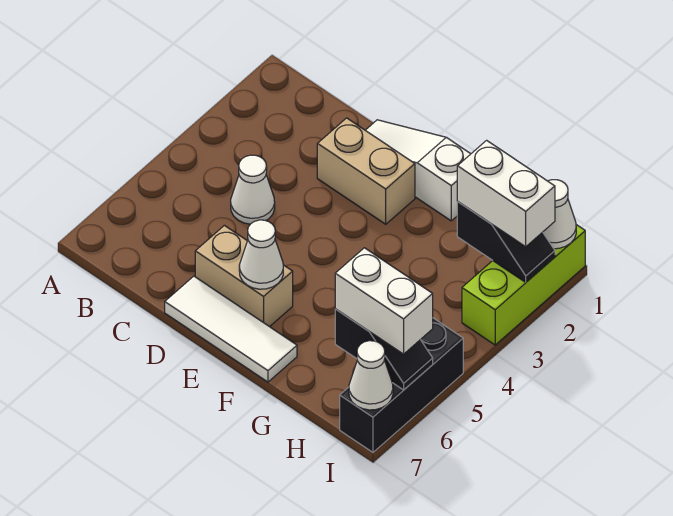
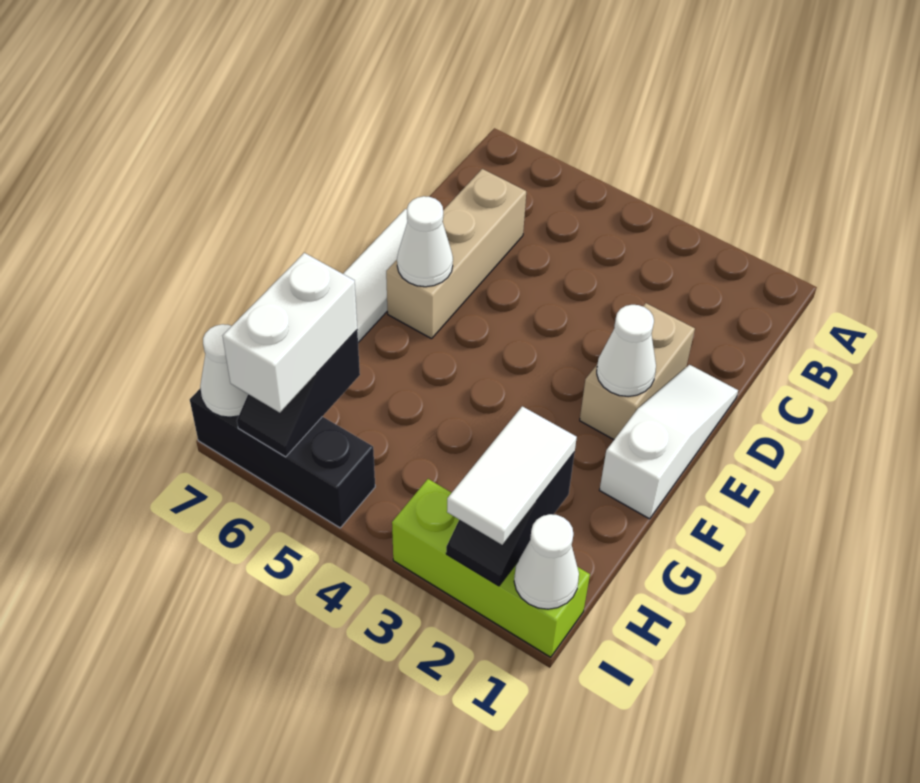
white cone C4 level 1 -> white cone E2 level 2
tan brick D6:E6 level 1 -> tan brick C6:E6 level 1
white brick H2:I2 level 3 -> white tile H2:I2 level 3

